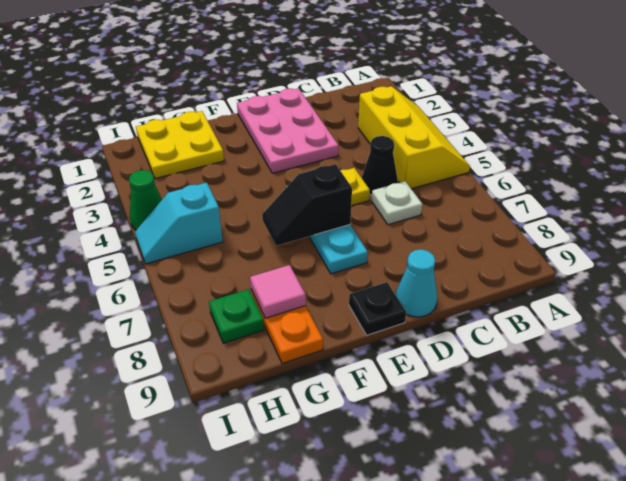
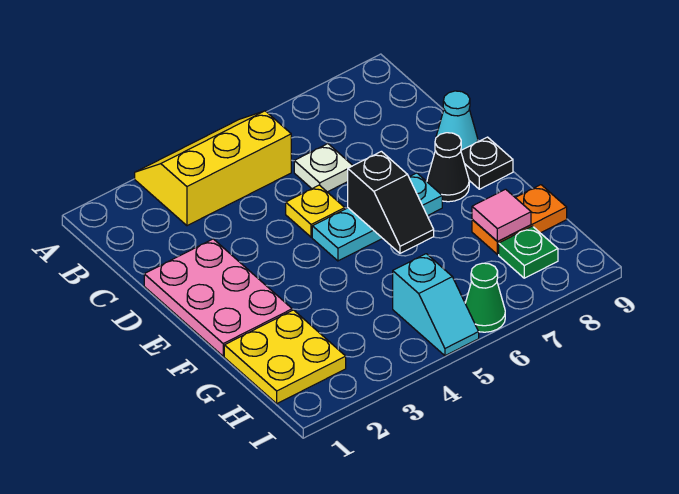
black cone C5 level 1 -> black cone E8 level 1
pink plate D1:E3 level 1 -> pink plate D1:F2 level 1
green cone I4 level 1 -> green cone I6 level 1

